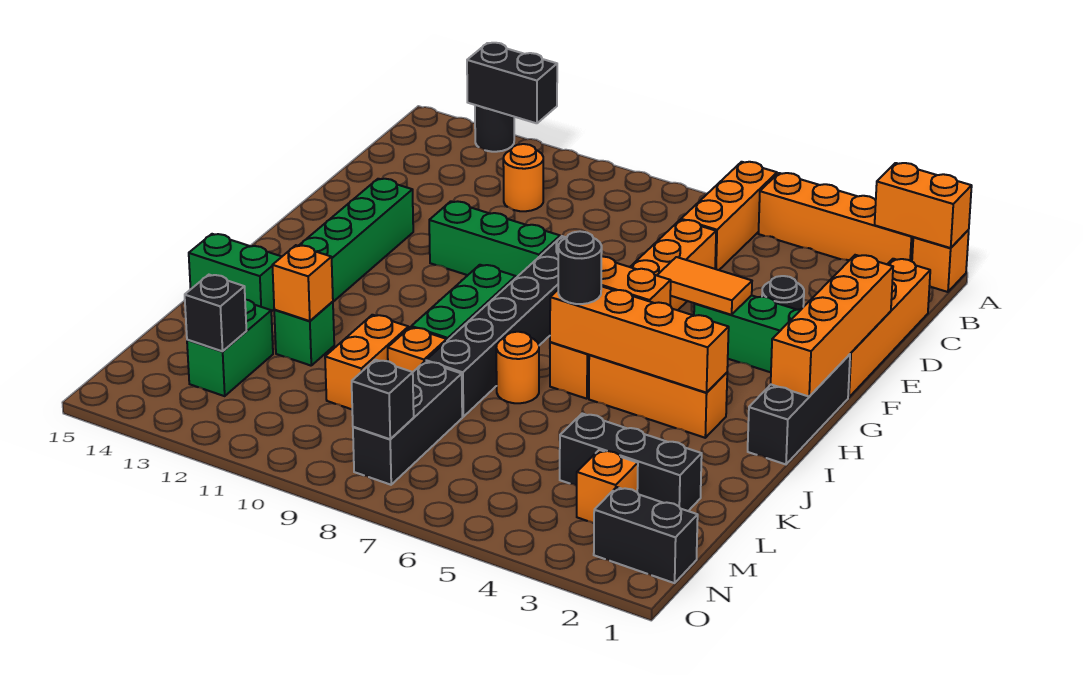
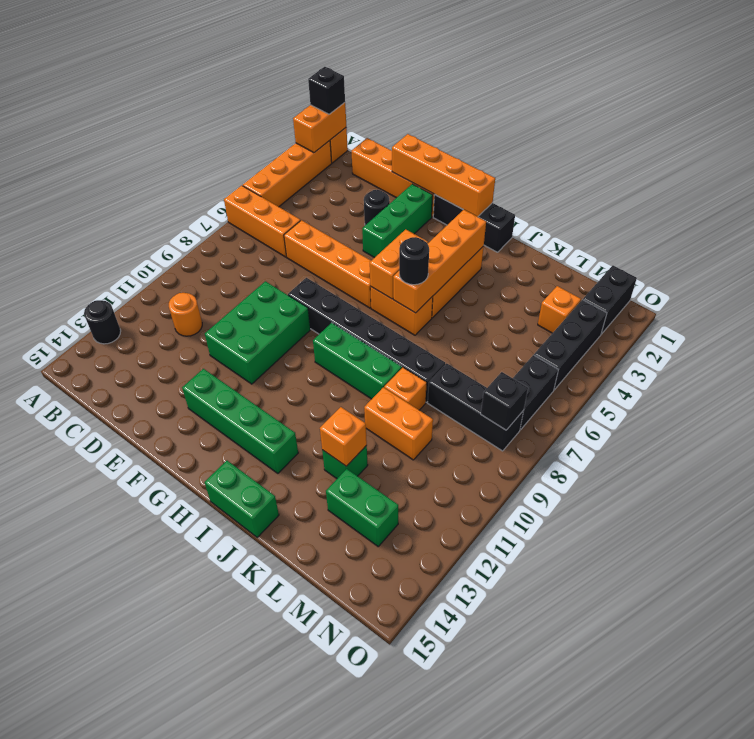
black brick A12:A13 level 2 -> black brick N6:N7 level 1
orange tile F4:F5 level 2 -> none
green brick F9:F11 level 1 -> green brick E9:F11 level 1
orange round brick J7 level 1 -> none
green brick J14:J15 level 1 -> green brick I15:J15 level 1
black brick L2:L4 level 1 -> black brick N3:N5 level 1
black brick M13 level 2 -> black brick A1 level 3

